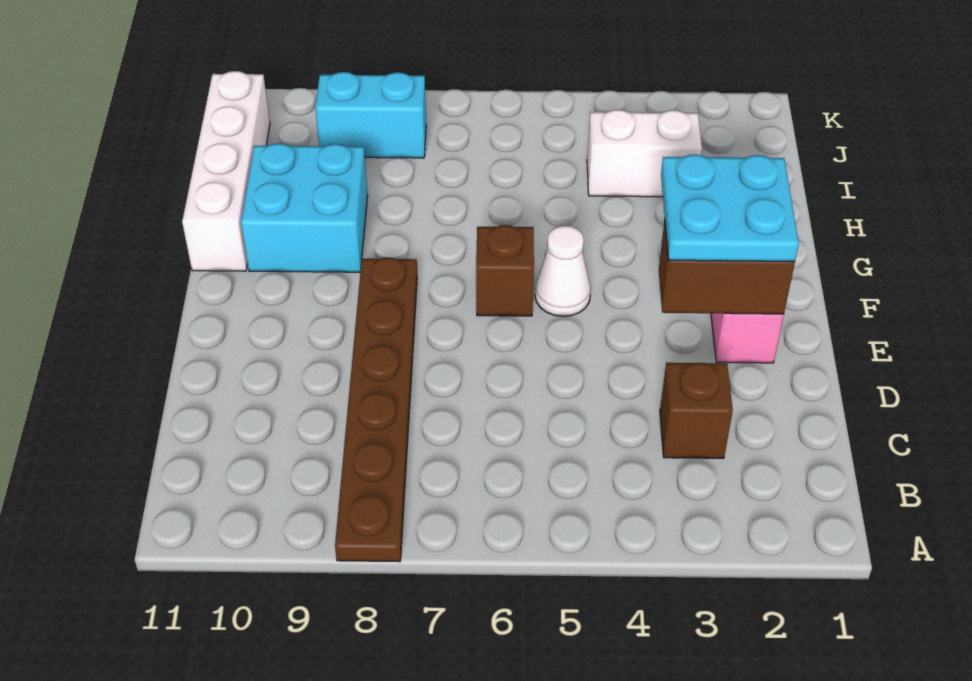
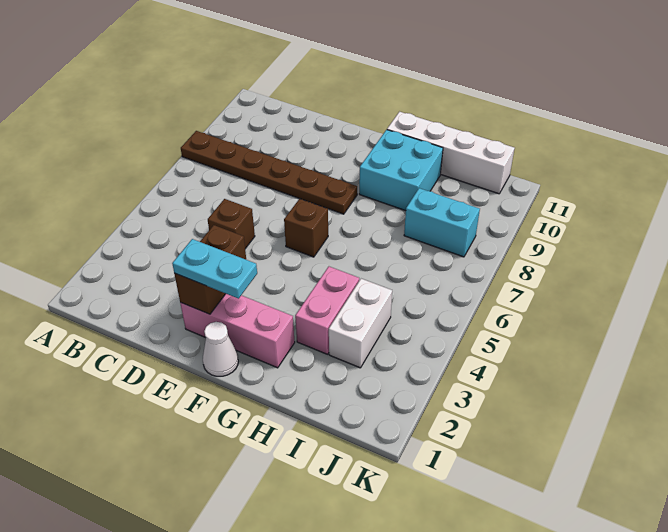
brown brick C3 level 1 -> brown brick D5 level 1
cyan plate E2:F3 level 3 -> cyan plate E2:F2 level 3
white cone F5 level 1 -> white cone F1 level 1
none -> pink brick H3:H4 level 1
cyan brick J8:J9 level 1 -> cyan brick I8:J8 level 1

